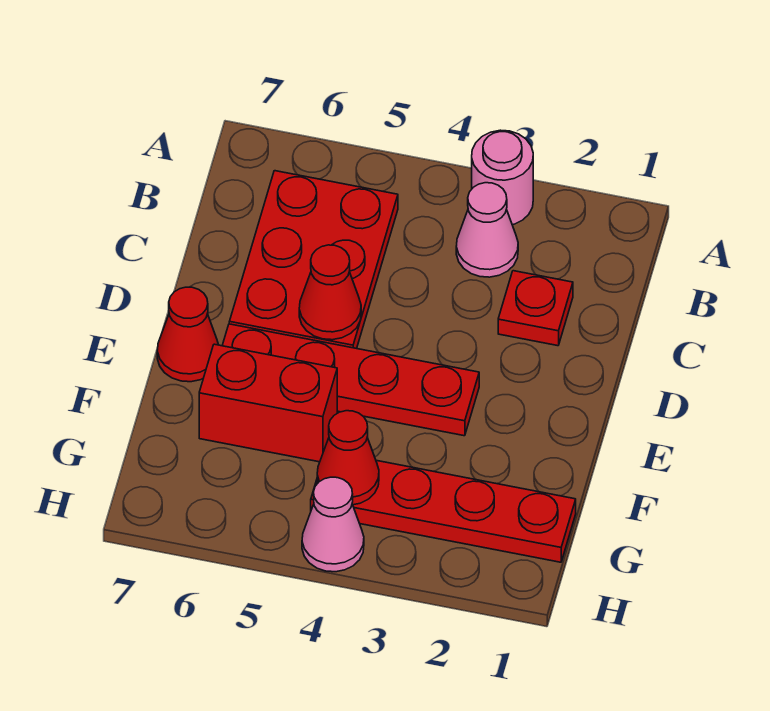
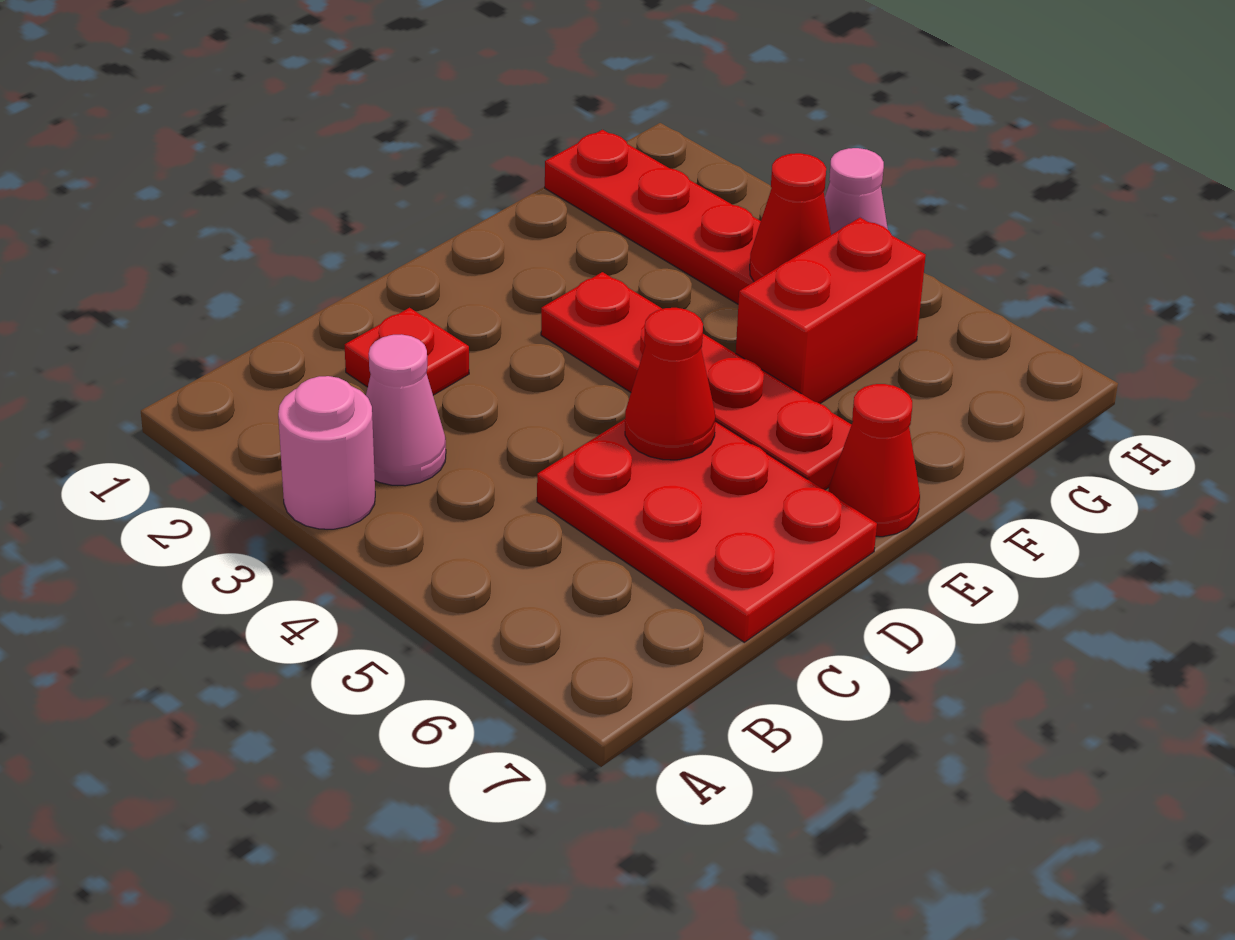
red plate B5:D6 level 1 -> red plate C5:D7 level 1
red brick F5:F6 level 1 -> red brick F5:G5 level 1

